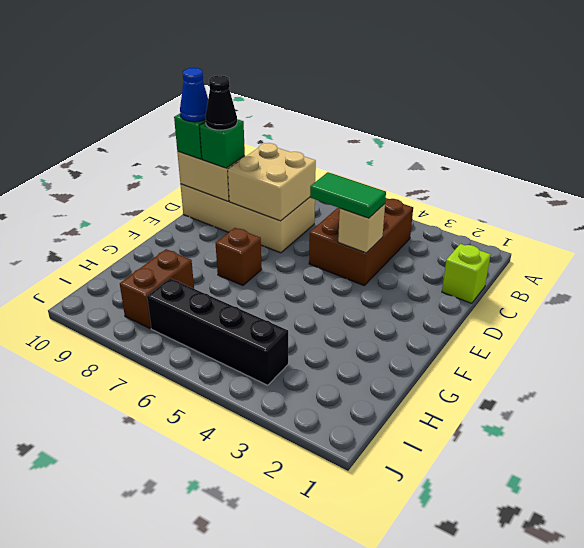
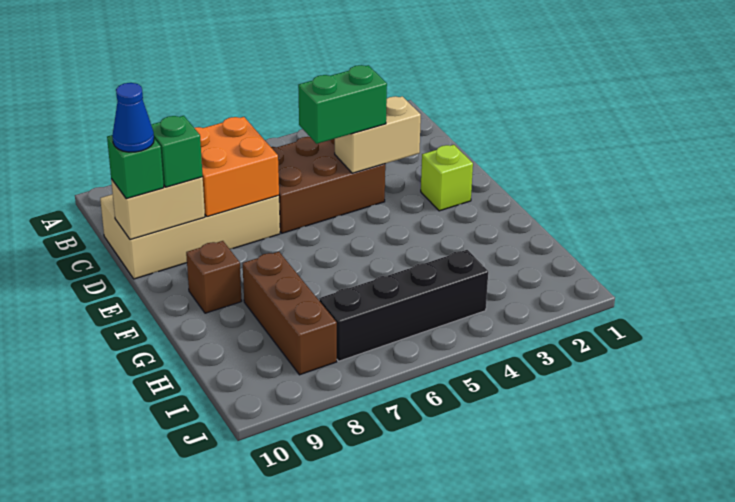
brown brick B4:D5 level 1 -> brown brick C4:D6 level 1
lime brick C1 level 1 -> lime brick E2 level 1
tan brick C7:D8 level 2 -> orange brick C7:D8 level 2
tan brick D4 level 2 -> tan brick D3:D4 level 2
green tile D4:D5 level 3 -> green brick D4:D5 level 3
black cone D9 level 4 -> none
brown brick F7 level 1 -> brown brick F9 level 1
brown brick H8:I8 level 1 -> brown brick G8:I8 level 1

